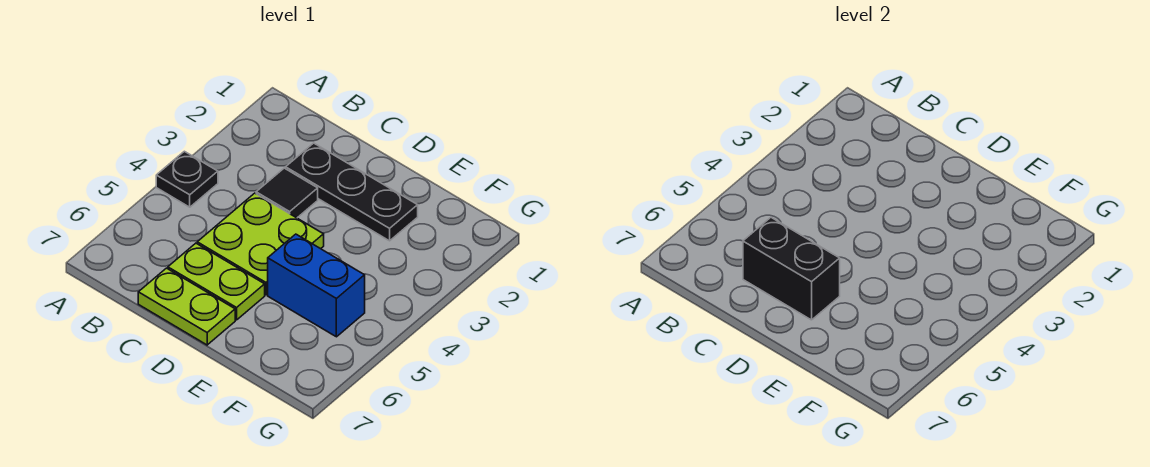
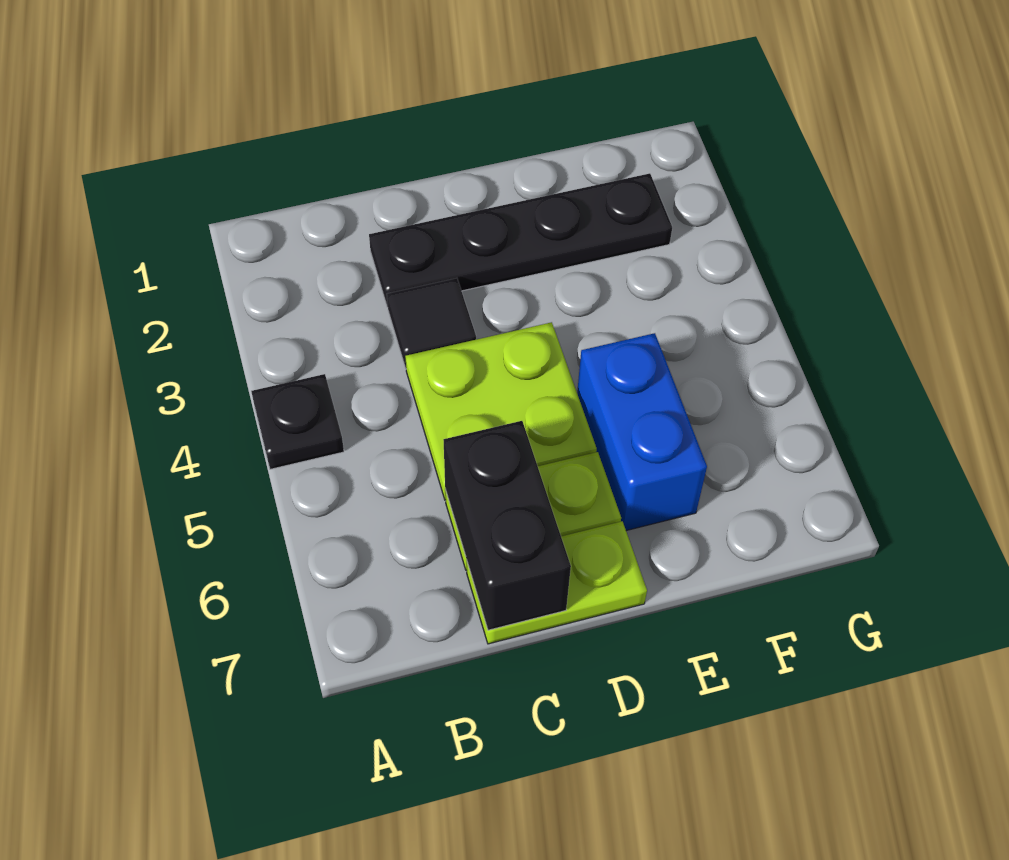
black plate C2:E2 level 1 -> black plate C2:F2 level 1
black brick C6:D6 level 2 -> black brick C6:C7 level 2
blue brick E5:F5 level 1 -> blue brick E5:E6 level 1

